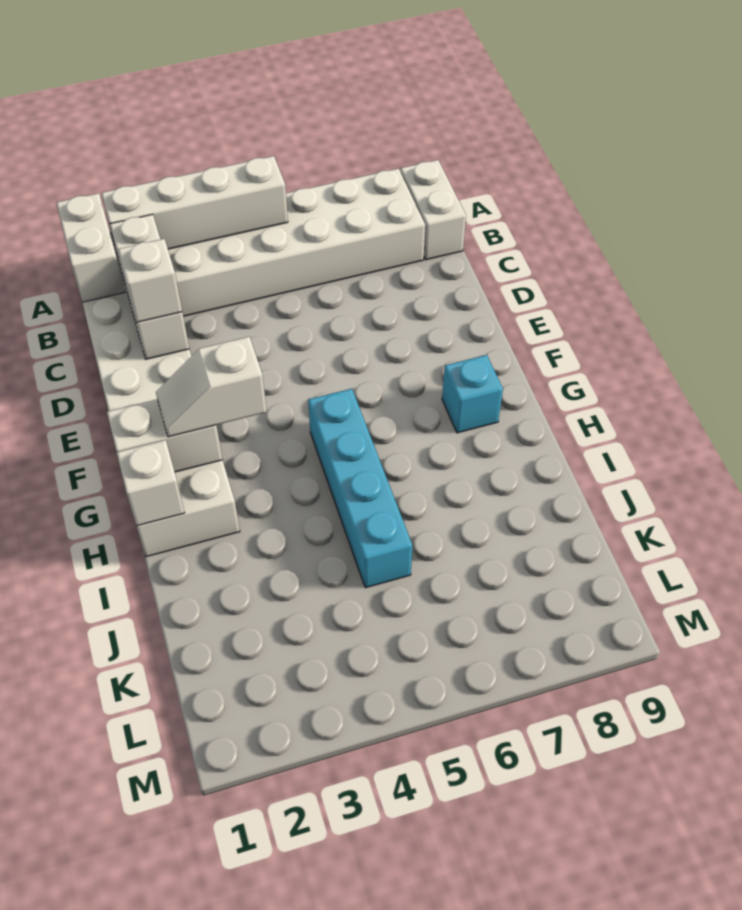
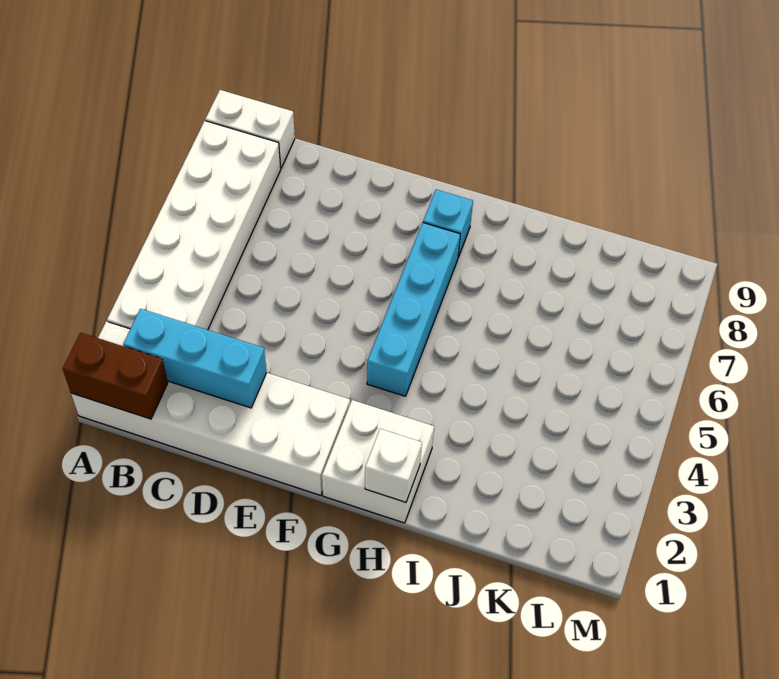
white brick A1:B1 level 2 -> brown brick A1:B1 level 2
white brick A2:A5 level 2 -> none
white brick B2:D2 level 2 -> cyan brick B2:D2 level 2
white brick D2 level 3 -> none
white brick G1:G2 level 2 -> none
white slope G2:G3 level 3 top 3 -> none
cyan brick G5:J5 level 1 -> cyan brick G4:G7 level 1

